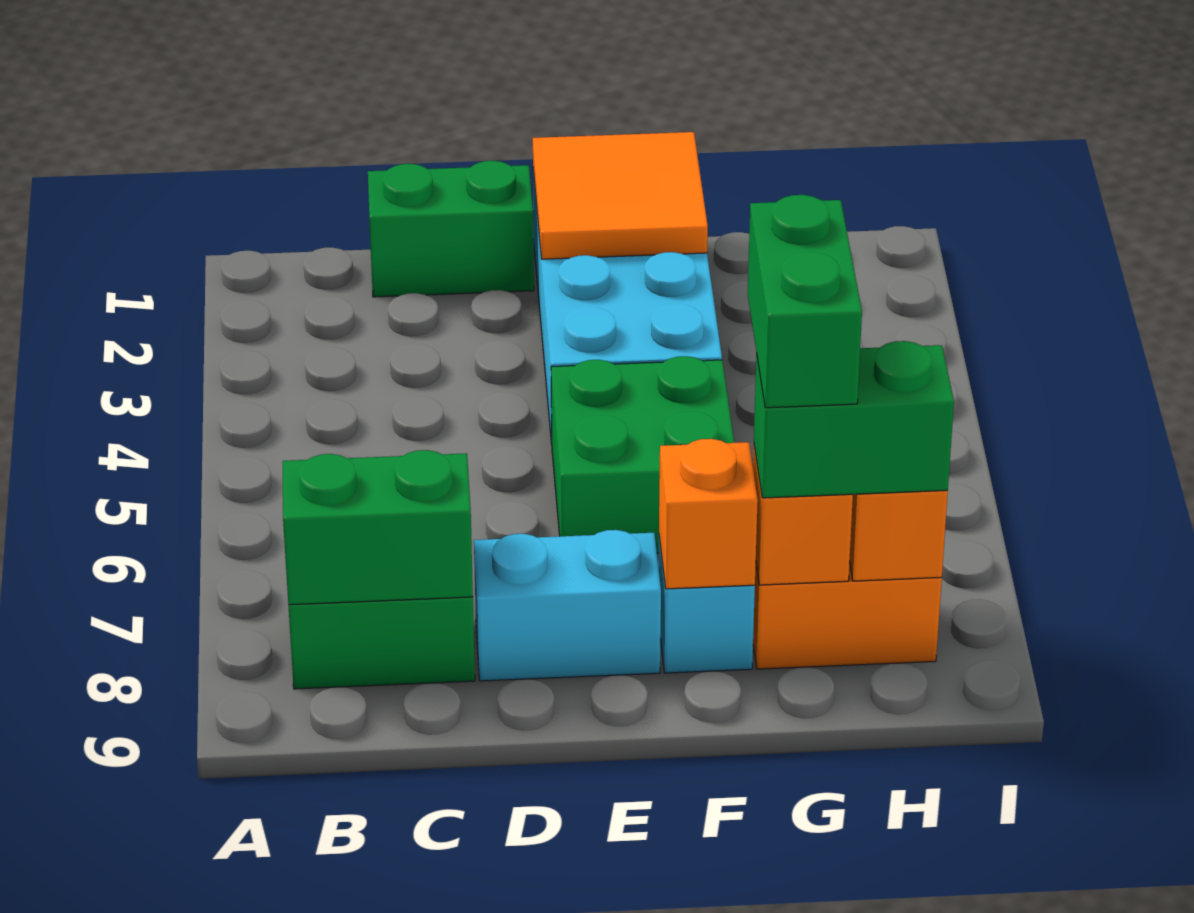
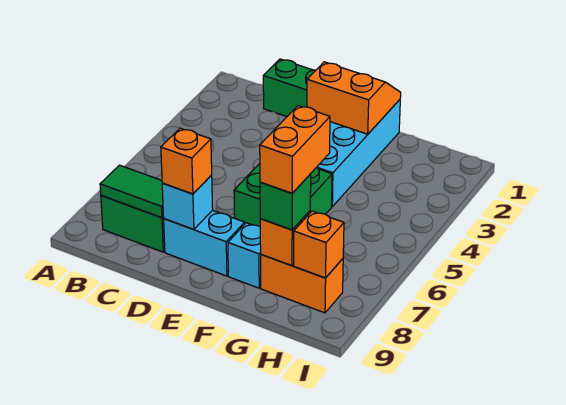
green brick B8:C8 level 2 -> green tile B8:C8 level 2
none -> cyan brick D8 level 2
orange tile E1:F2 level 2 -> orange slope E1:F2 level 2 top 2
orange brick F8 level 2 -> orange brick D8 level 3
green brick G7:G8 level 4 -> orange brick G7:G8 level 4
green brick G8:H8 level 3 -> green brick G8 level 3

